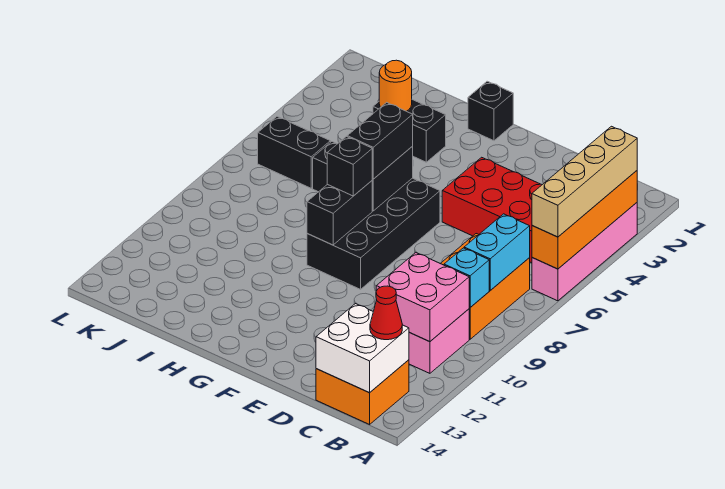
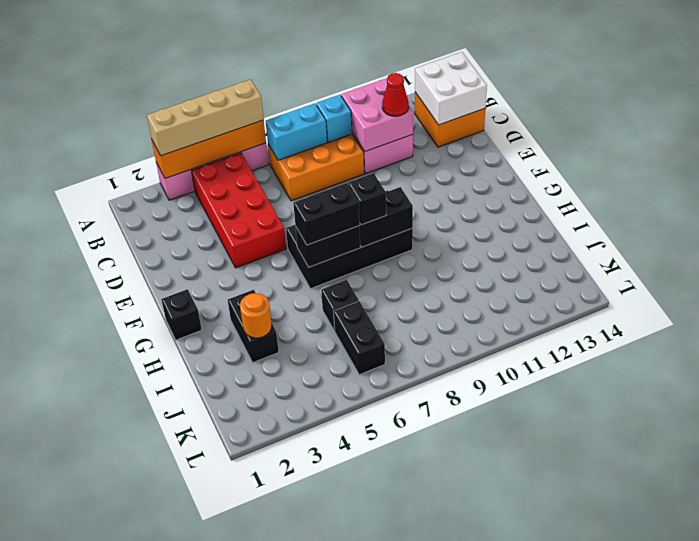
red cone B13 level 3 -> red cone C11 level 3

